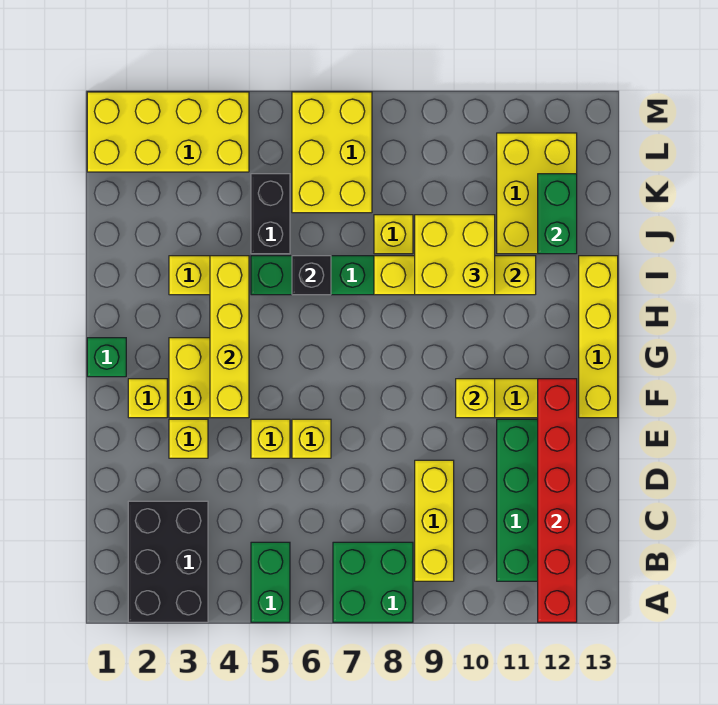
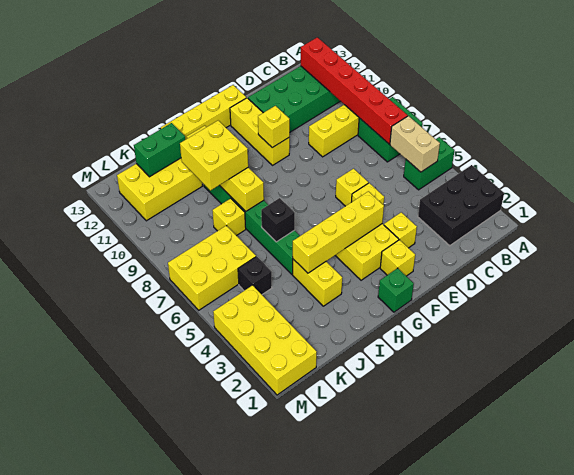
red brick A12:F12 level 2 -> red brick B7:B12 level 2
none -> tan brick B5:B6 level 2
black brick J5:K5 level 1 -> black brick K5 level 1

